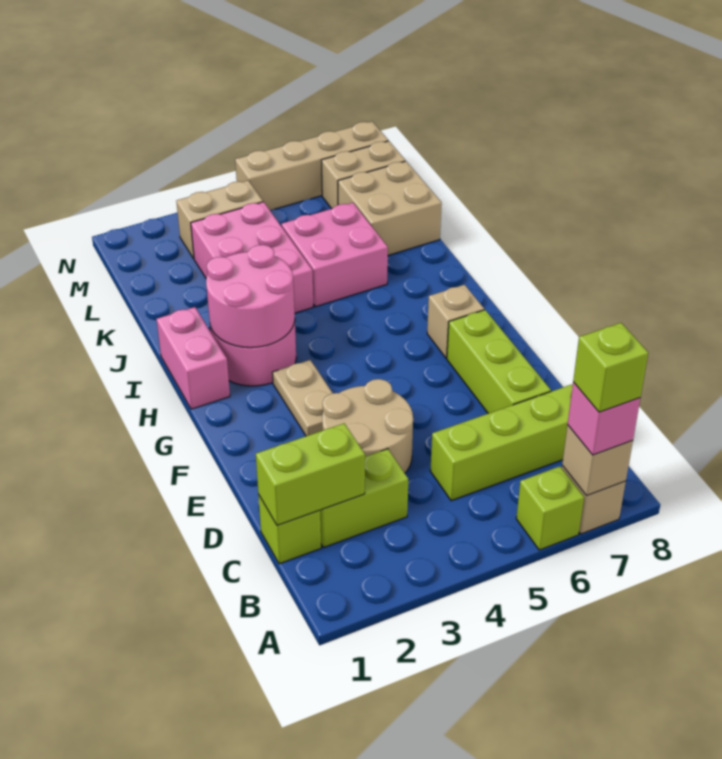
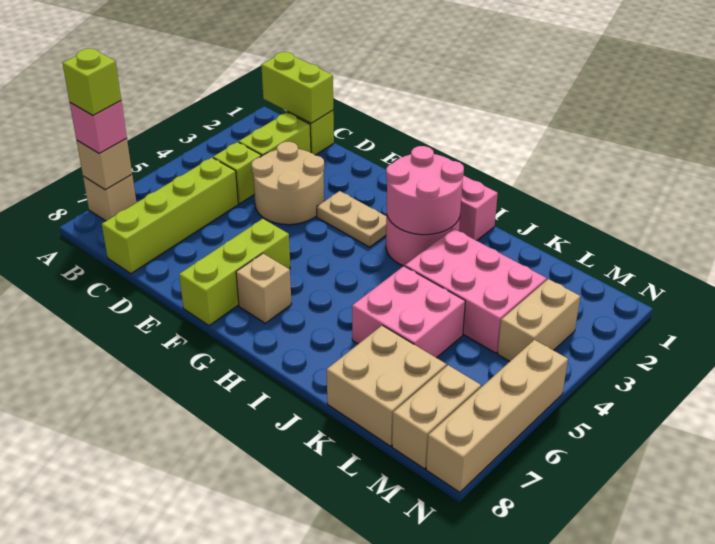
lime brick A6 level 1 -> lime brick C4 level 1
lime brick C1:C2 level 2 -> lime brick B1:C1 level 2
lime brick D7:F7 level 1 -> lime brick F6:F8 level 1

